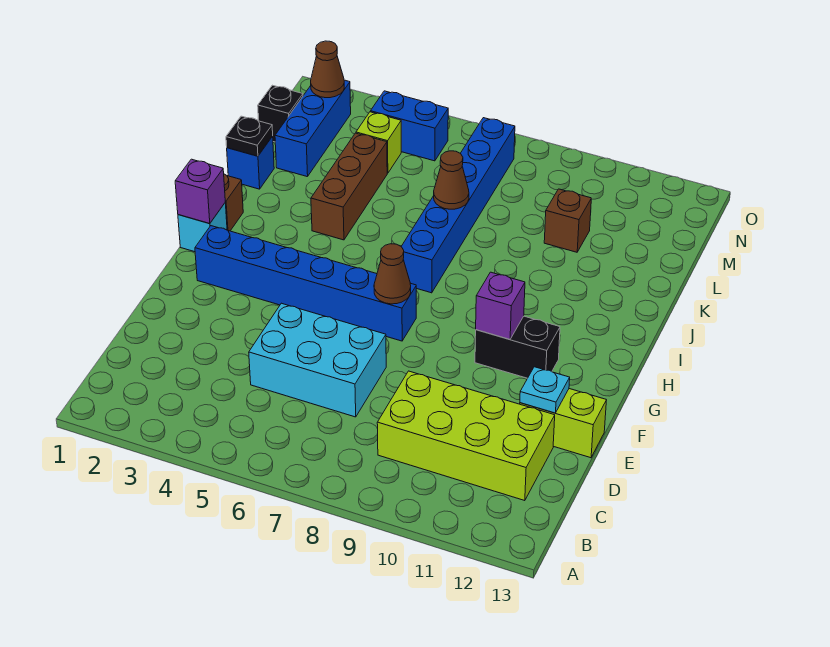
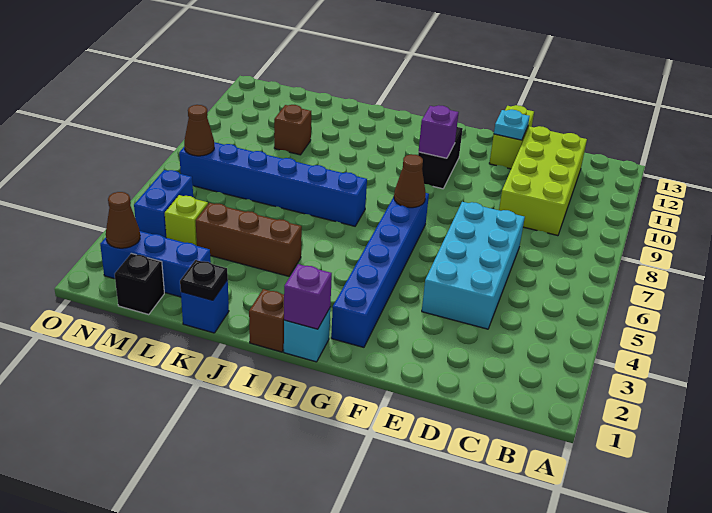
cyan brick D5:E7 level 1 -> cyan brick D4:E7 level 1
brown cone K7 level 2 -> brown cone N7 level 2

